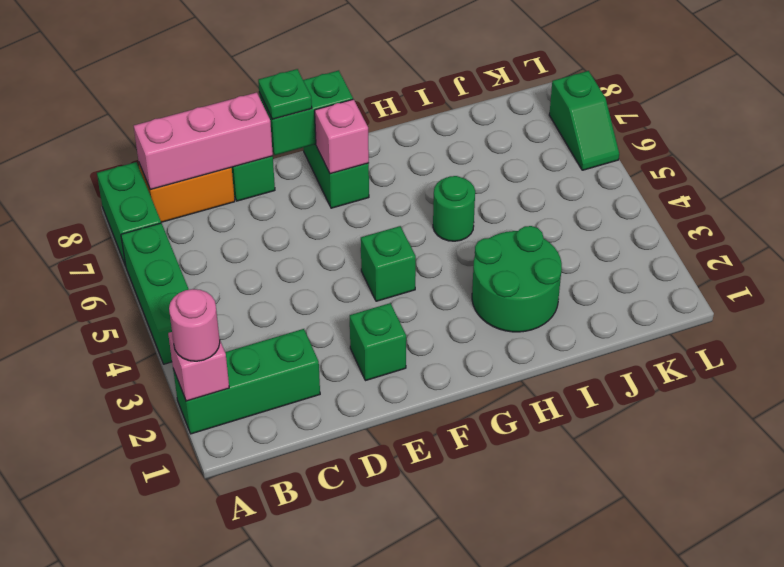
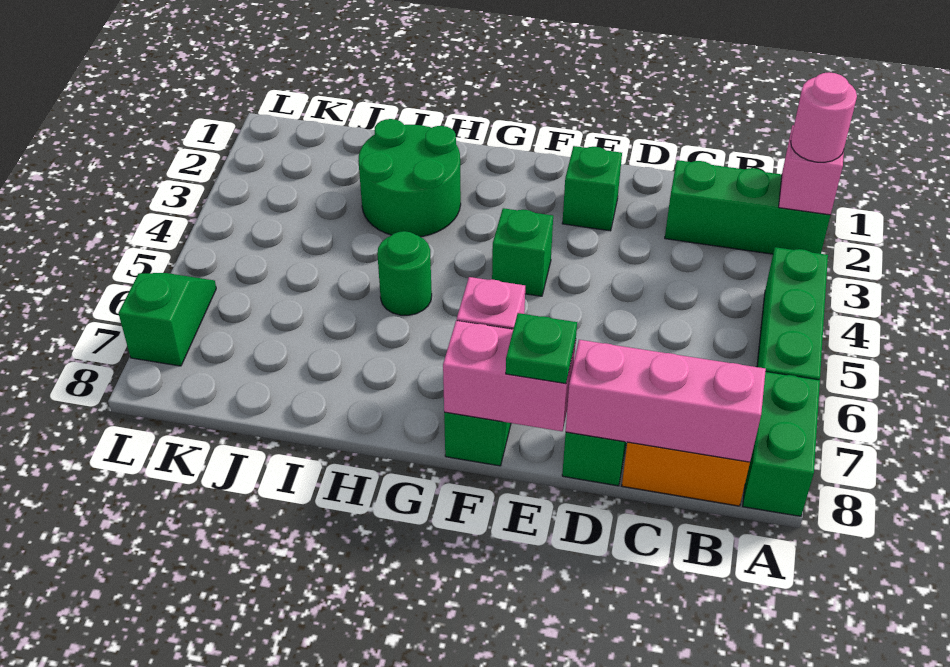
green brick E8:F8 level 2 -> pink brick E8:F8 level 2

